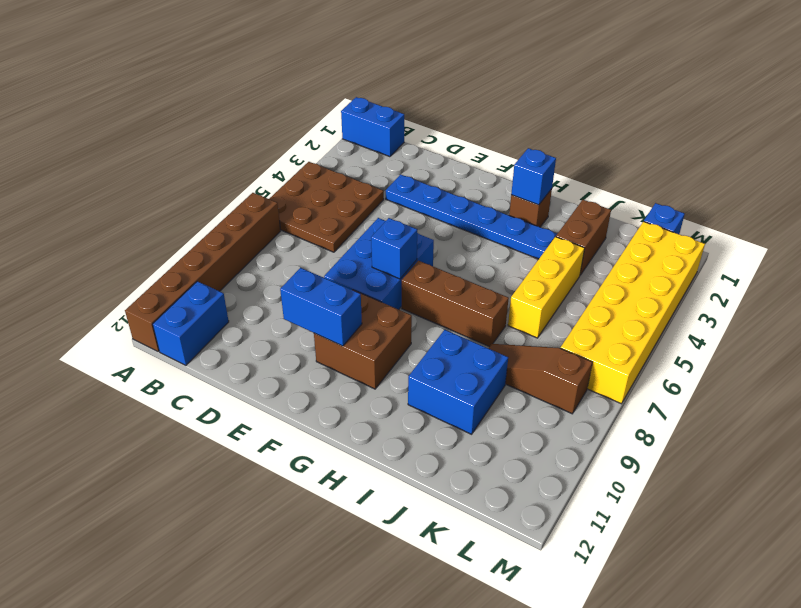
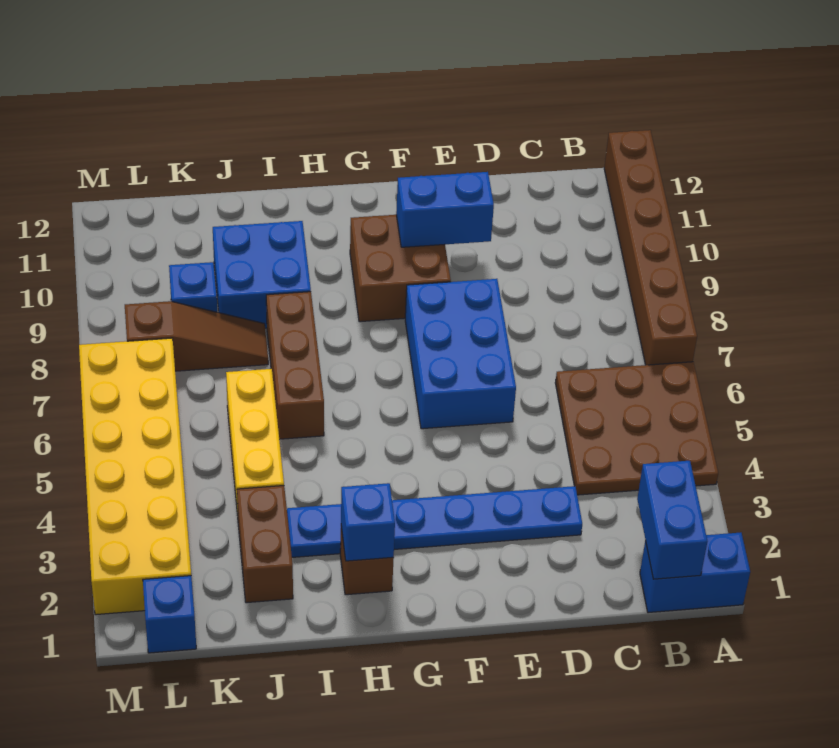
blue brick B11:B12 level 1 -> blue brick B1:B2 level 2
blue brick F7 level 2 -> blue brick K9 level 1
brown brick G7:I7 level 1 -> brown brick I6:I8 level 1

